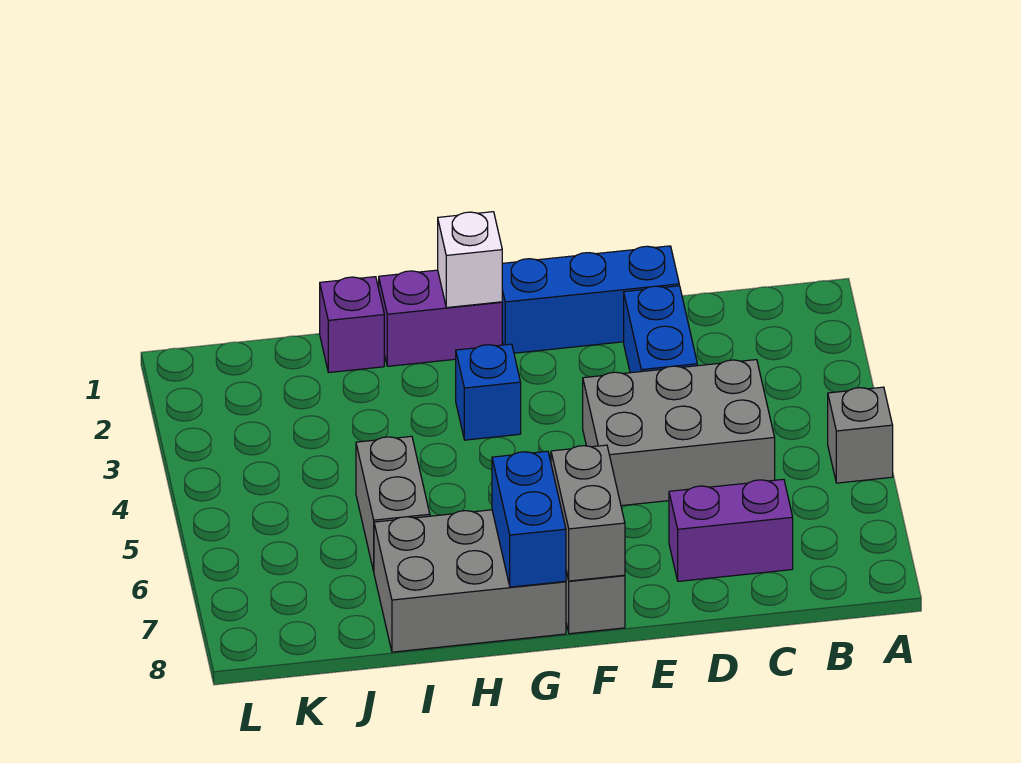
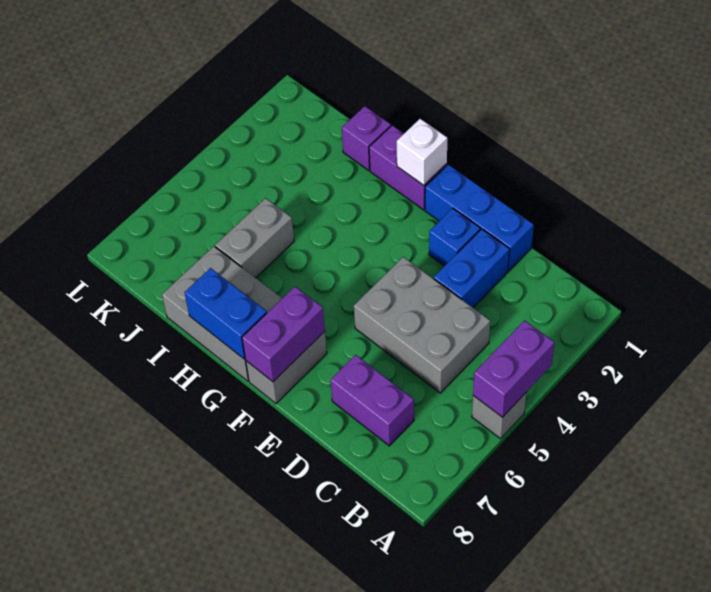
none -> purple brick A4:A5 level 2
grey brick F7:F8 level 2 -> purple brick F7:F8 level 2
blue brick G3 level 1 -> blue brick E2 level 1
blue brick G7:G8 level 2 -> blue brick G8:H8 level 2

